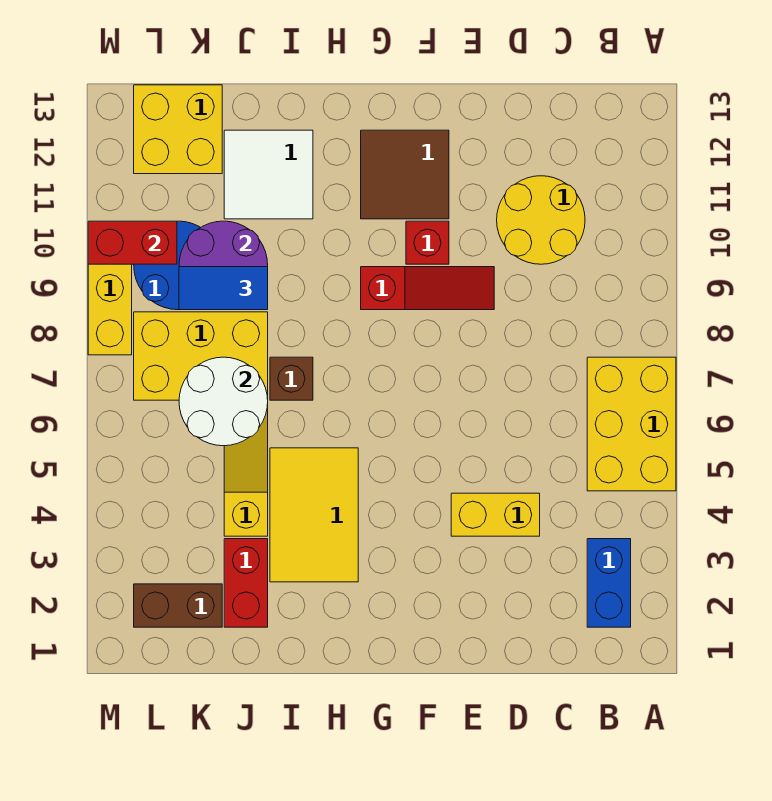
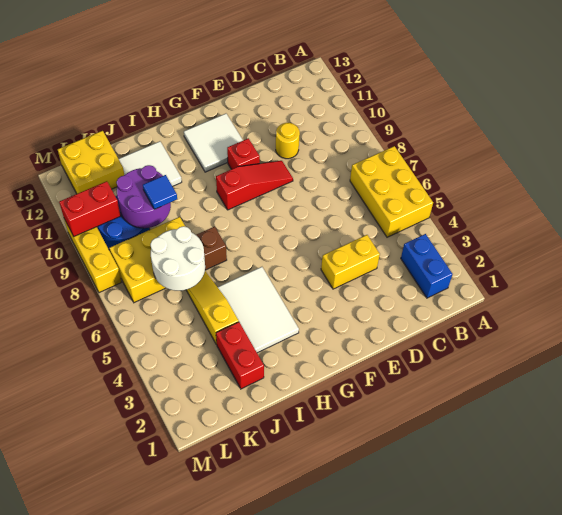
yellow round brick C10:D11 level 1 -> yellow round brick D10 level 1
brown tile F11:G12 level 1 -> white tile F11:G12 level 1
yellow tile H3:I5 level 1 -> white tile H3:I5 level 1
blue tile J9:K9 level 3 -> blue tile J9 level 3
brown brick K2:L2 level 1 -> none

